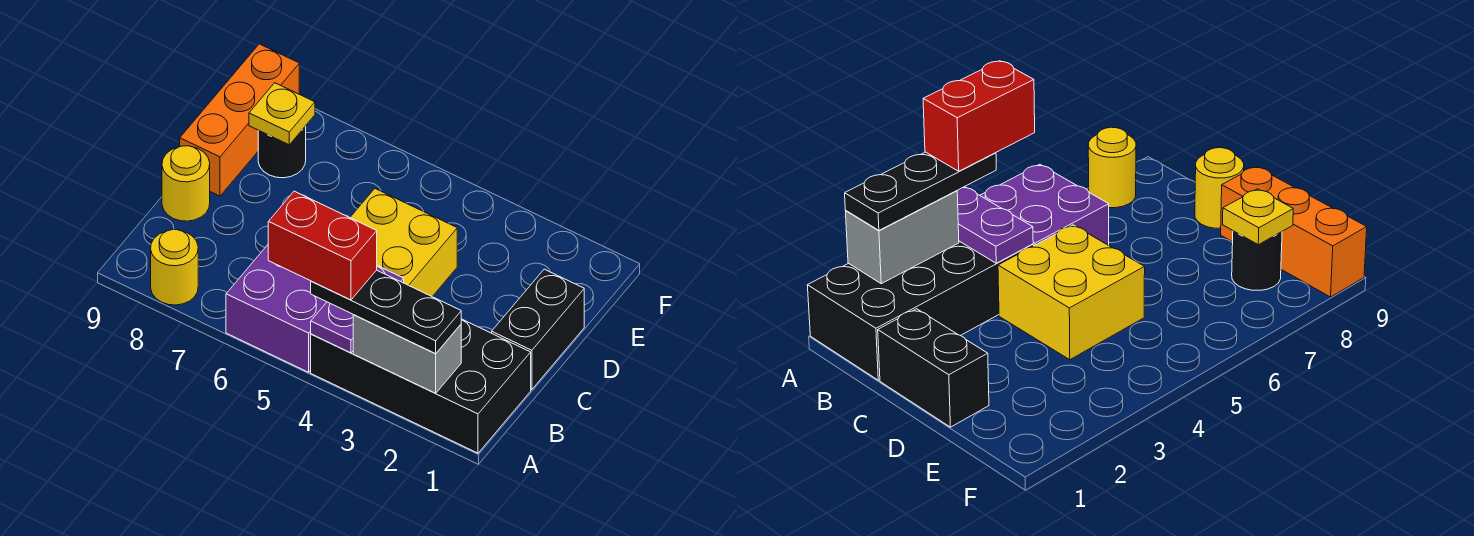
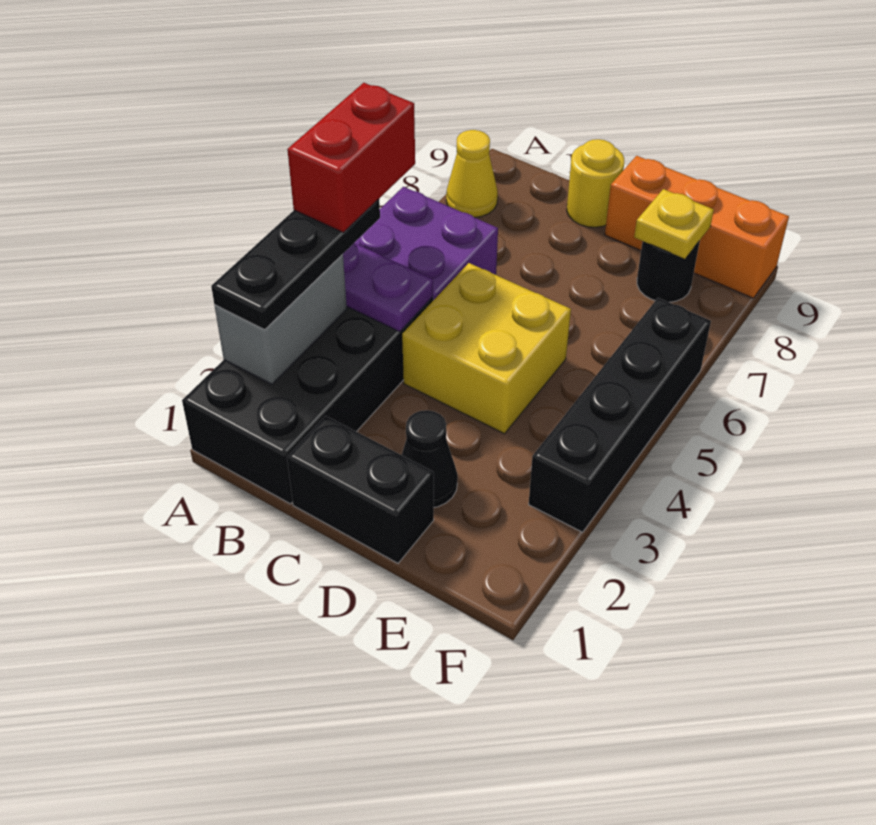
yellow round brick A8 level 1 -> yellow cone A8 level 1
none -> black cone D2 level 1
none -> black brick F3:F6 level 1

